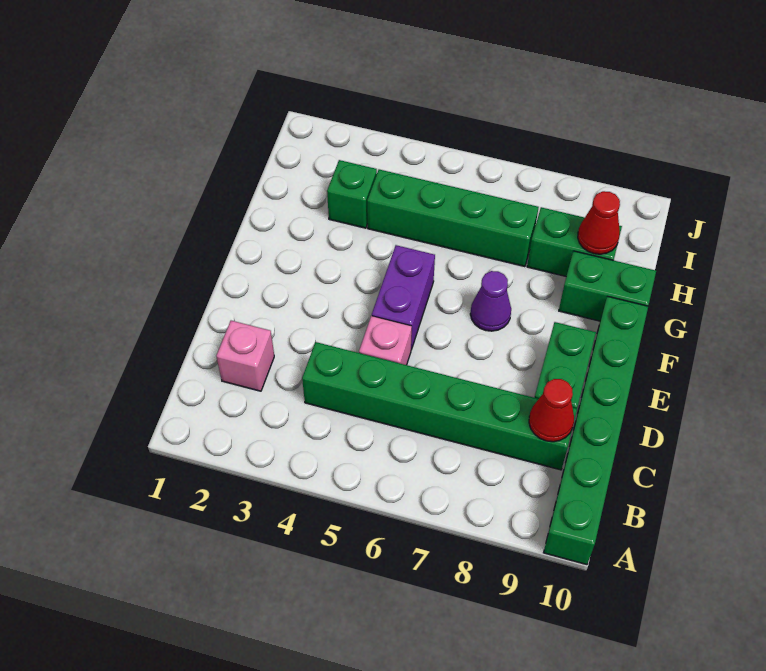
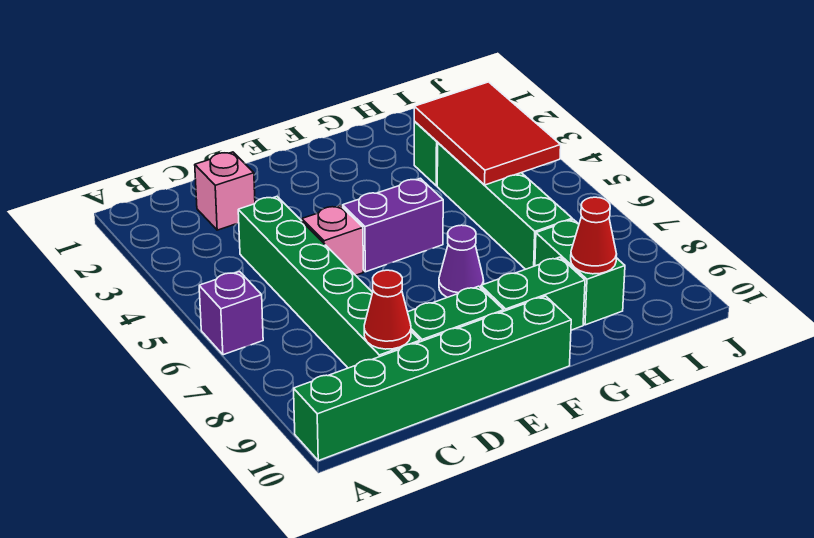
none -> purple brick A6 level 1
green brick G9:G10 level 1 -> green brick F9:G9 level 1
none -> red tile H3:I5 level 2

